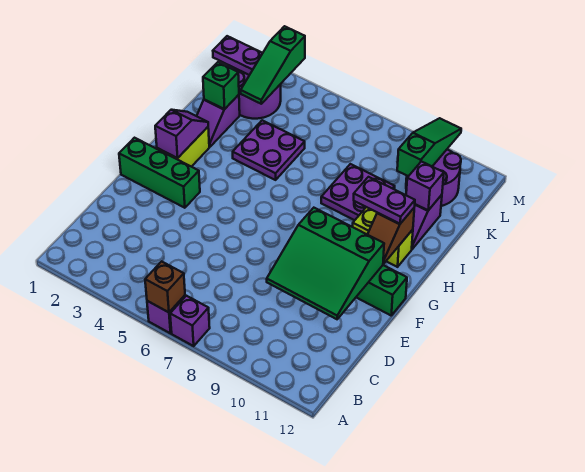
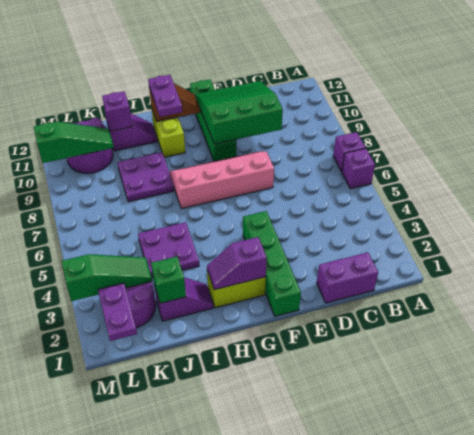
brown brick A6 level 2 -> none
none -> purple brick C1:D1 level 1
green slope D9:F11 level 2 top F -> green slope D9:F11 level 2 top 9
none -> pink slope E7:H8 level 1 top 7
green brick F1:F3 level 1 -> green brick F1:F4 level 1
green slope K10:M10 level 2 top K -> green slope K10:M10 level 2 top M

